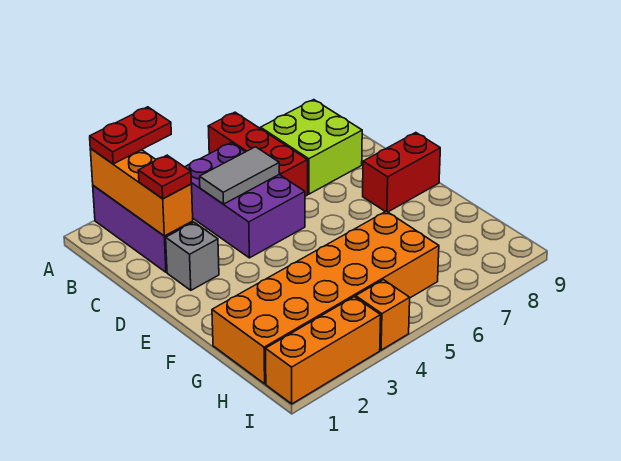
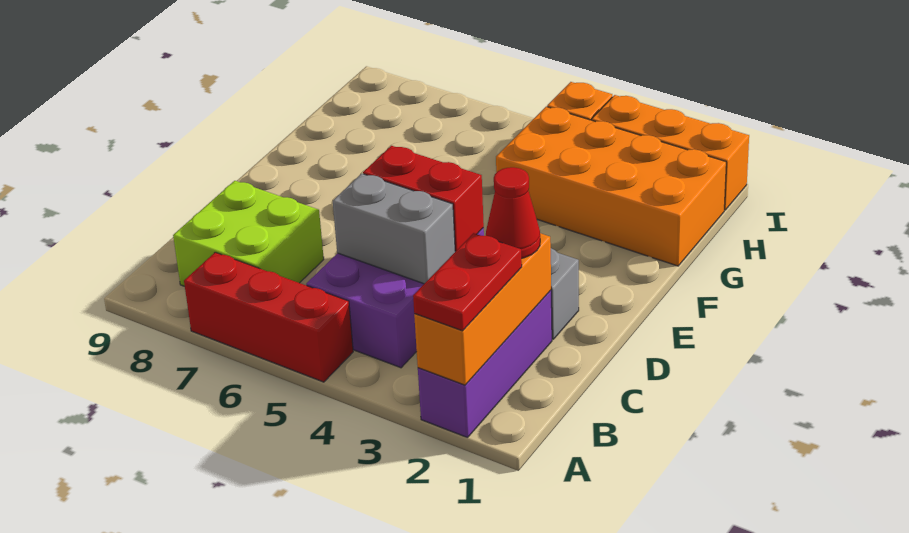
red plate A2:A3 level 3 -> red plate A2:B2 level 3
red brick A6:C6 level 1 -> red brick A5:A7 level 1
red plate C2 level 3 -> red cone C2 level 3
grey tile C4:C5 level 2 -> grey brick C4:C5 level 2
red brick E8:E9 level 1 -> red brick D4:D5 level 2
orange brick G1:H6 level 1 -> orange brick G1:H4 level 1

